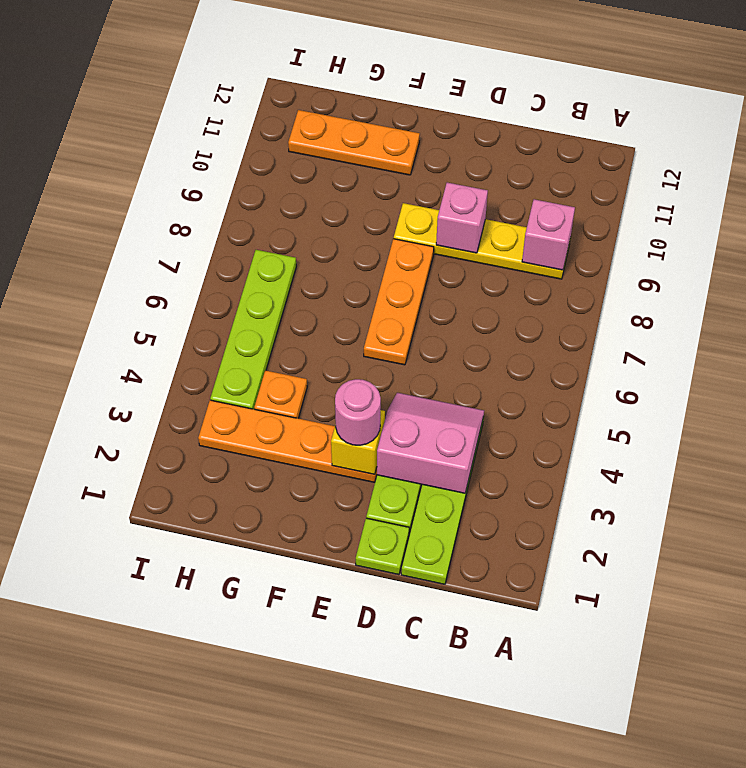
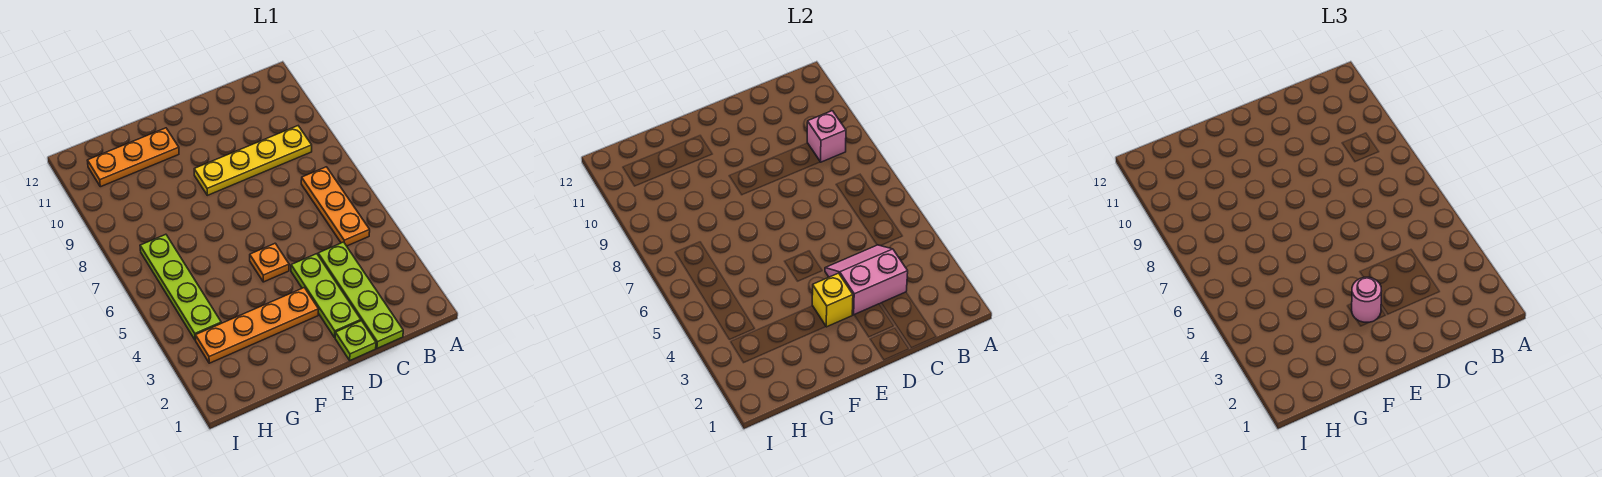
pink brick D9 level 2 -> none
orange plate E6:E8 level 1 -> orange plate B5:B7 level 1
orange plate G4 level 1 -> orange plate E5 level 1

